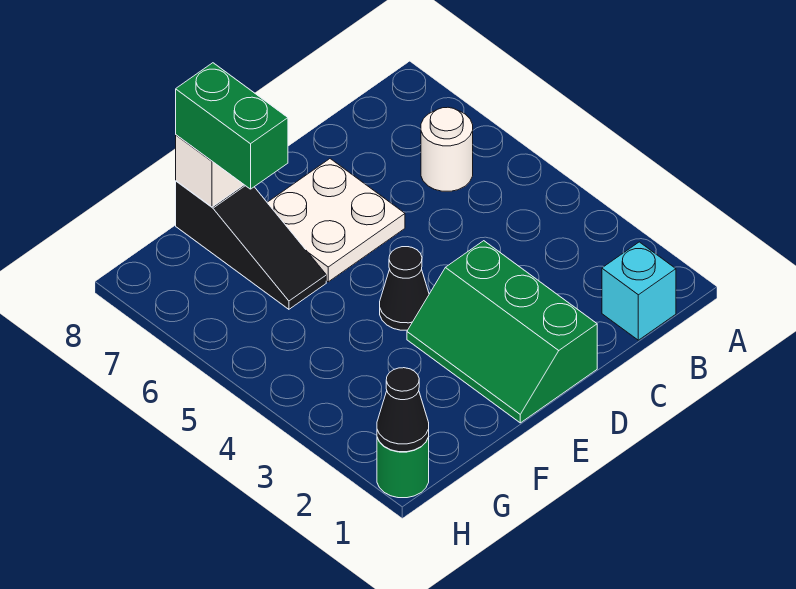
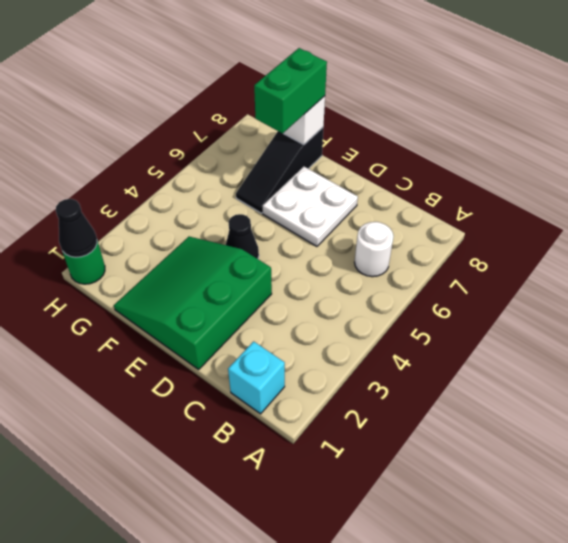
green slope D1:E3 level 1 top D -> green slope D1:F3 level 1 top D

